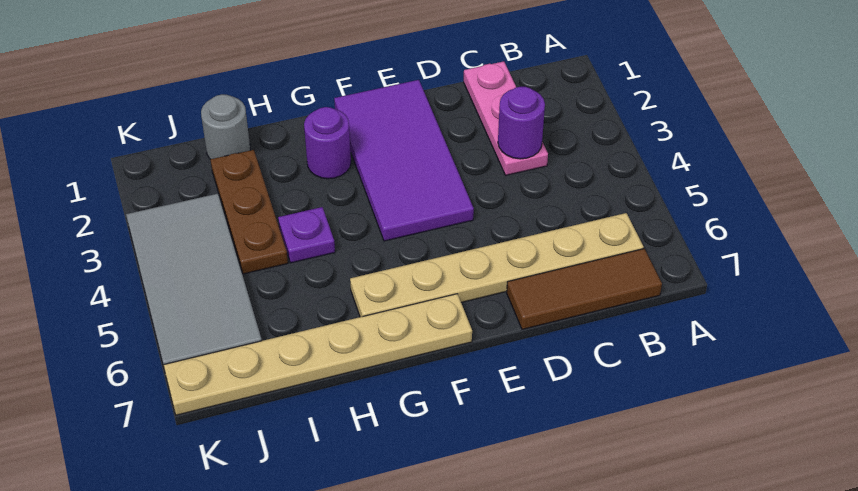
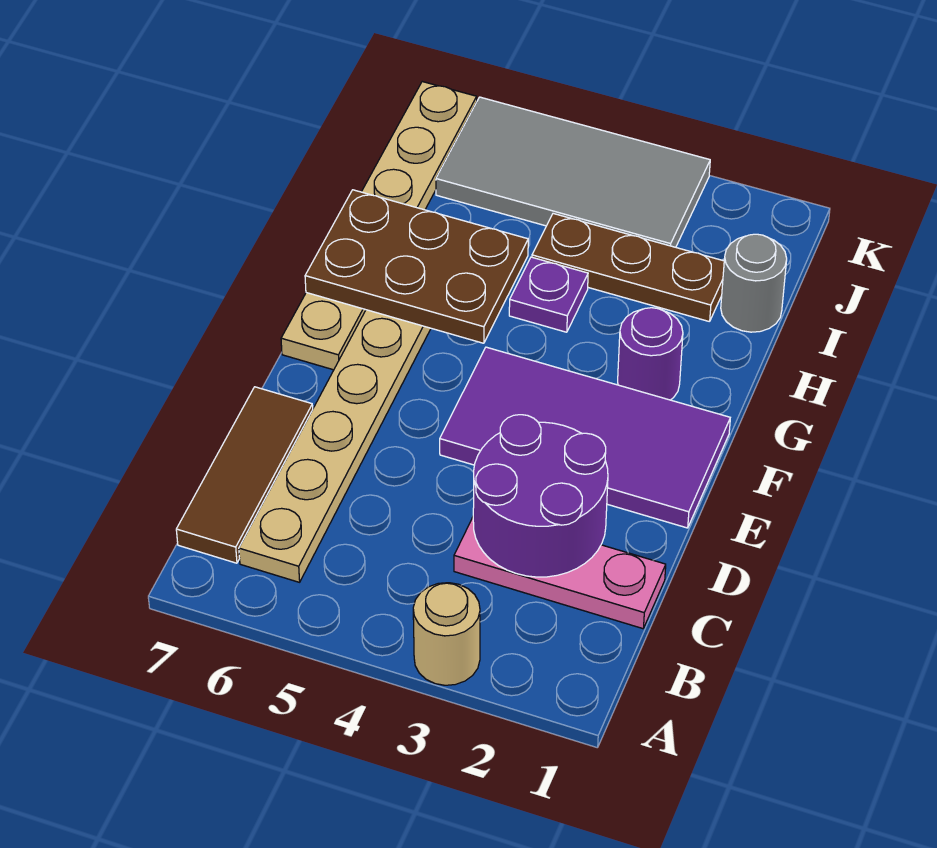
none -> tan round brick A3 level 1
purple round brick C3 level 2 -> purple round brick C2:D3 level 2
none -> brown plate G5:H7 level 2

